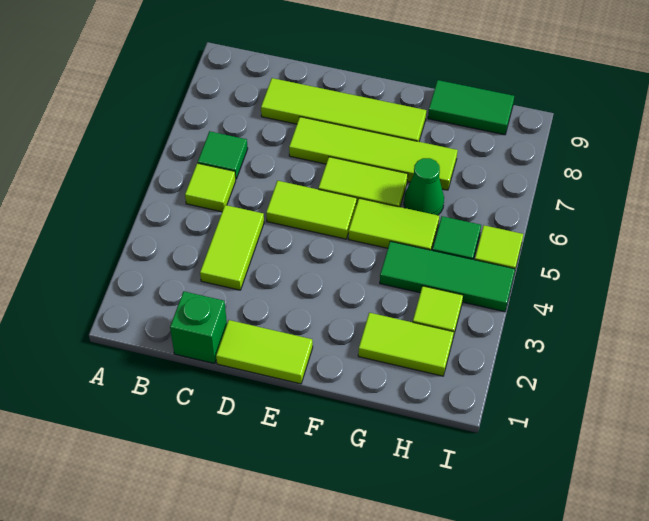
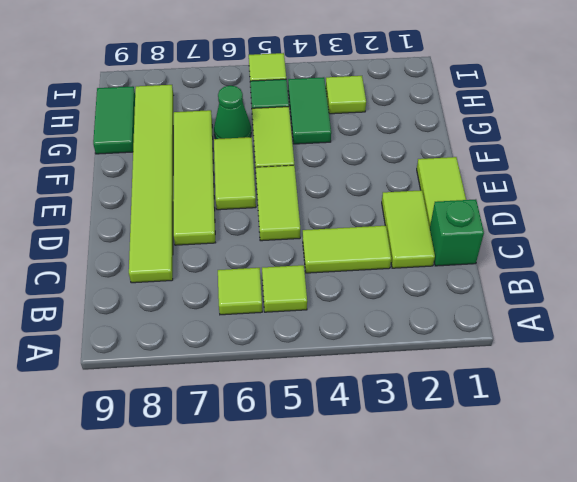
green tile B6 level 1 -> lime tile B6 level 1
lime tile C8:F8 level 1 -> lime tile C8:H8 level 1
lime tile G2:H2 level 1 -> lime tile C2:D2 level 1
green tile G4:I4 level 1 -> green tile G4:H4 level 1

